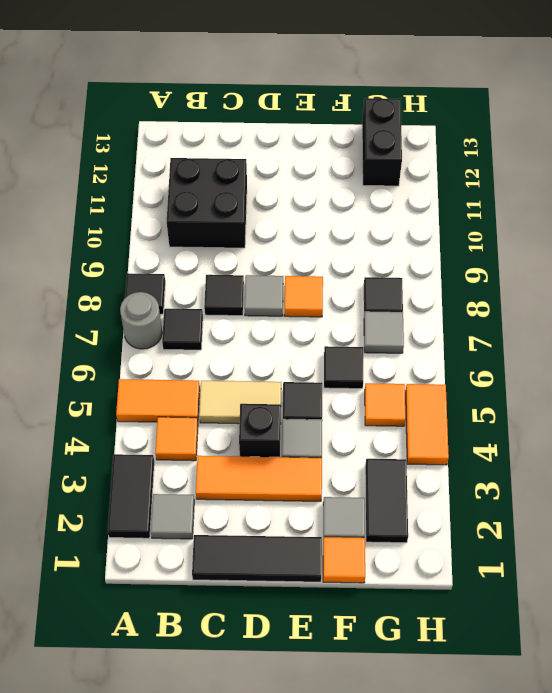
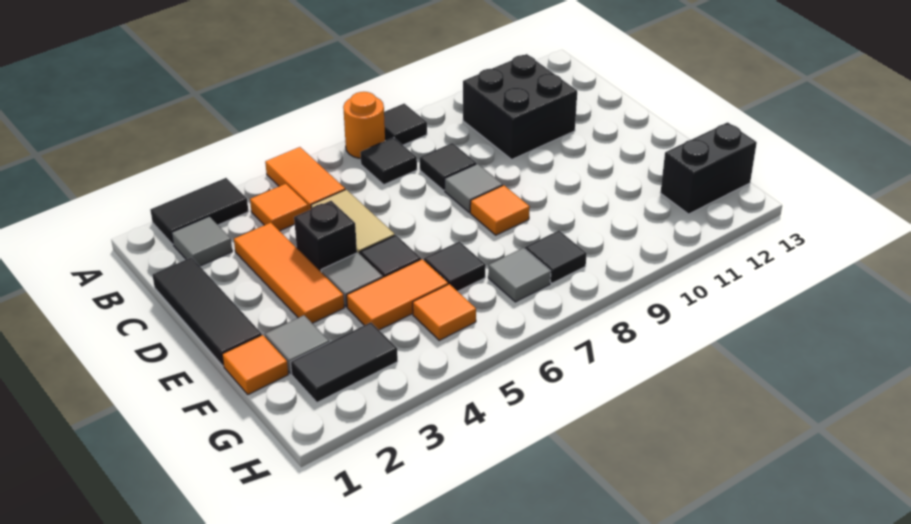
grey round brick A7 level 1 -> orange round brick A7 level 1
orange tile H4:H5 level 1 -> orange tile F4:F5 level 1

